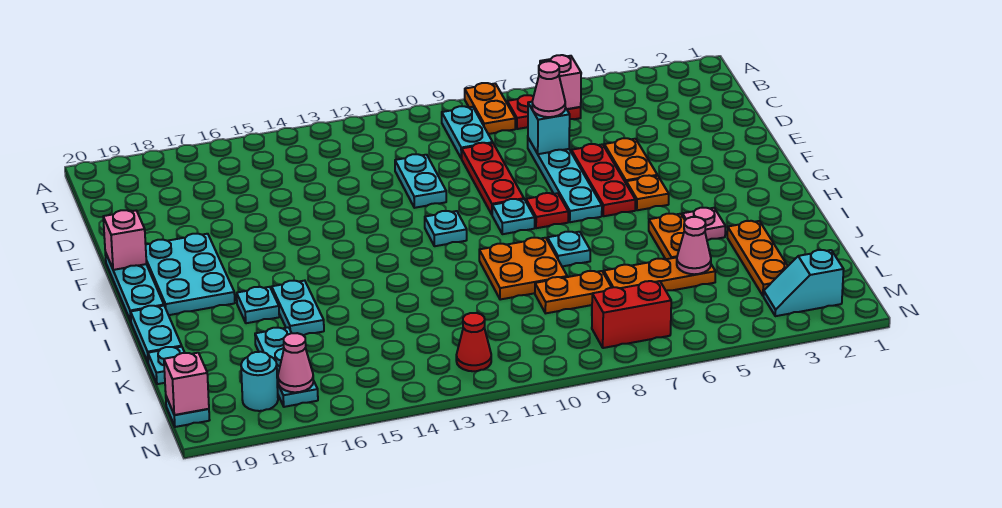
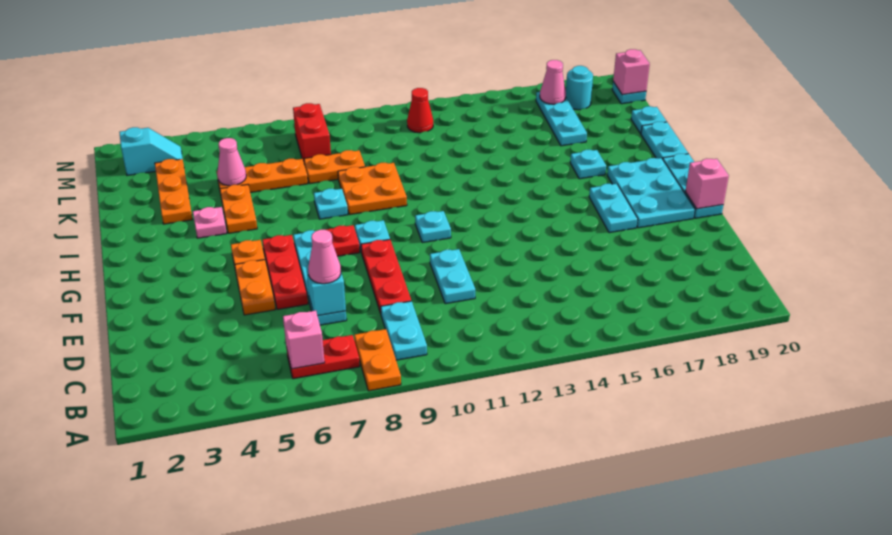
cyan plate I16:J16 level 1 -> cyan plate F17:G17 level 1
red brick M7:M8 level 1 -> red brick L8:M8 level 1

